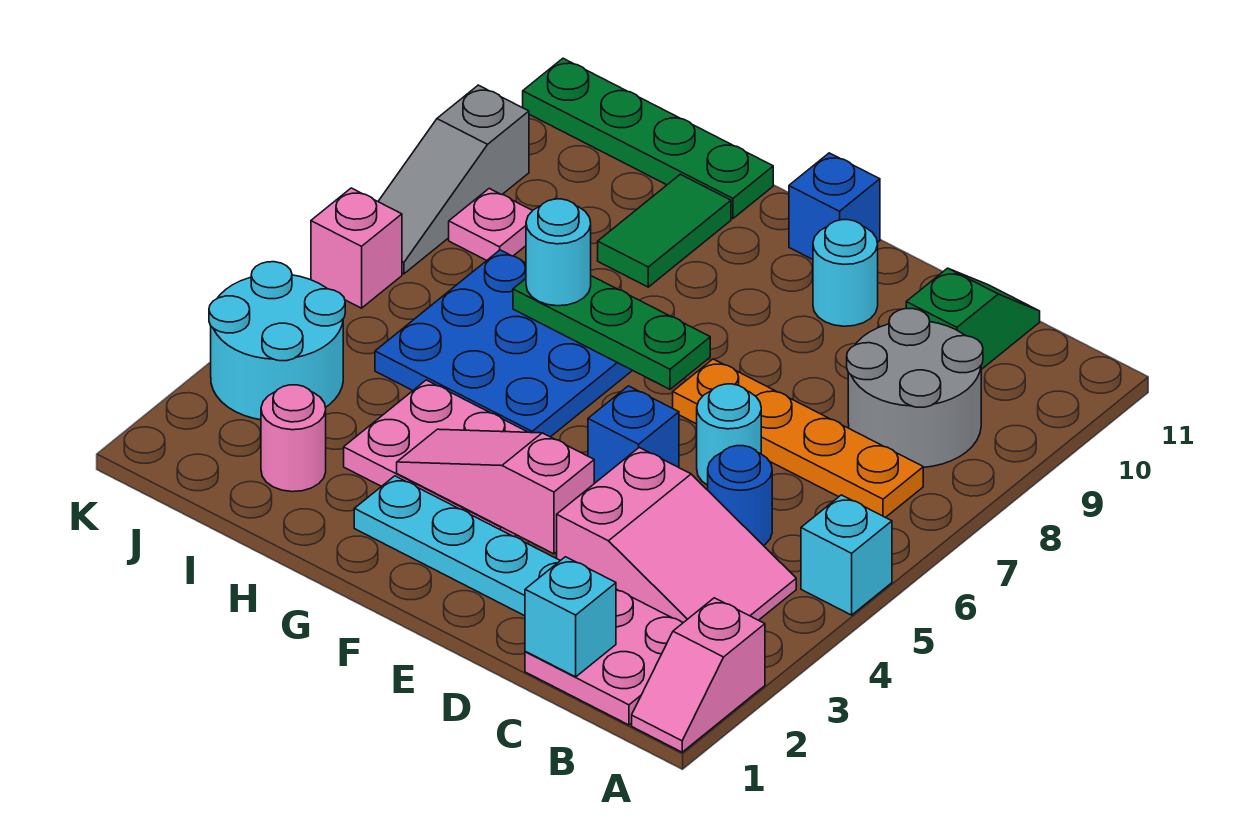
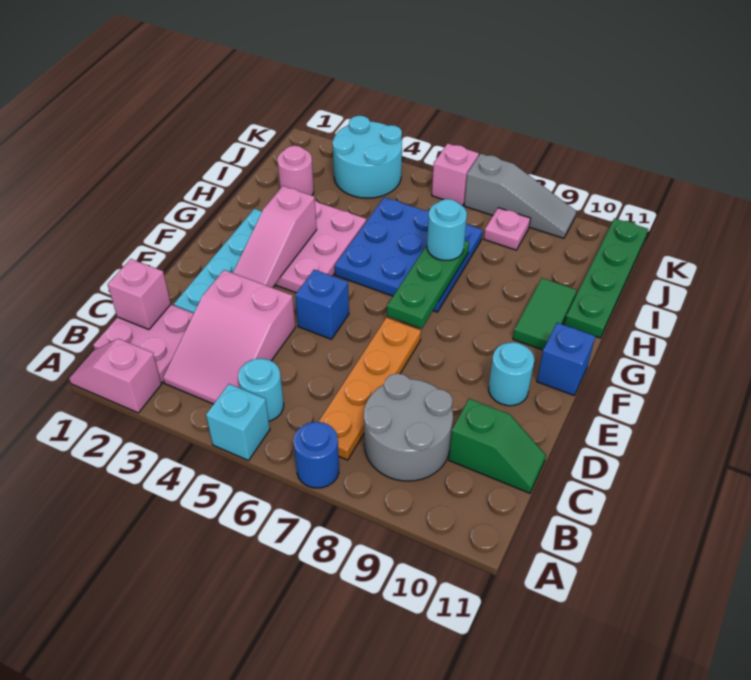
cyan brick C1 level 2 -> pink brick C1 level 2
blue round brick C5 level 1 -> blue round brick A7 level 1
cyan round brick D6 level 1 -> cyan round brick B5 level 1
pink slope E3:G3 level 2 top E -> pink slope E3:G3 level 2 top G
green tile H9:H10 level 1 -> green tile G10:H10 level 1
grey slope K7:K9 level 1 top 9 -> grey slope K7:K9 level 1 top 7

